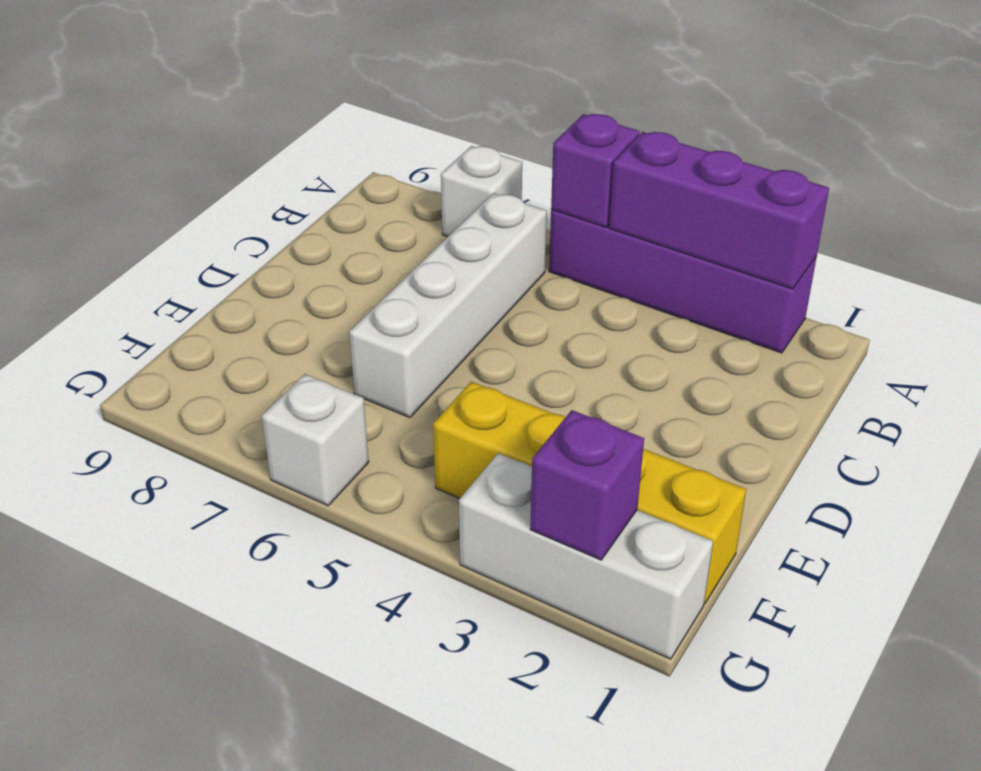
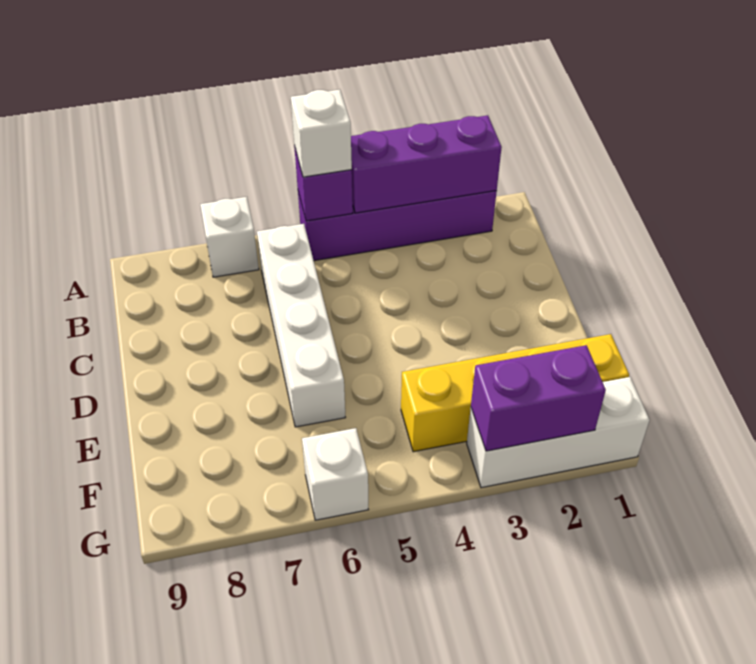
none -> white brick A5 level 3
purple brick G2 level 2 -> purple brick G2:G3 level 2

